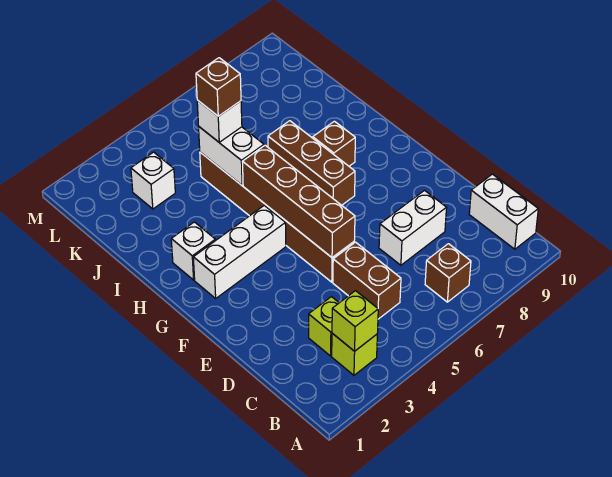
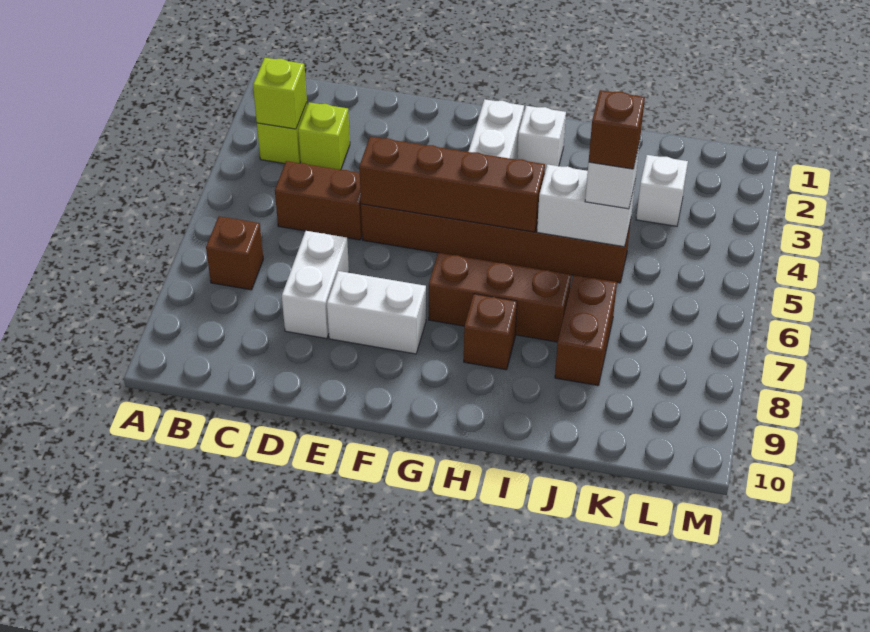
white brick B10:C10 level 1 -> white brick E8:F8 level 1
none -> brown brick J7:J8 level 1

